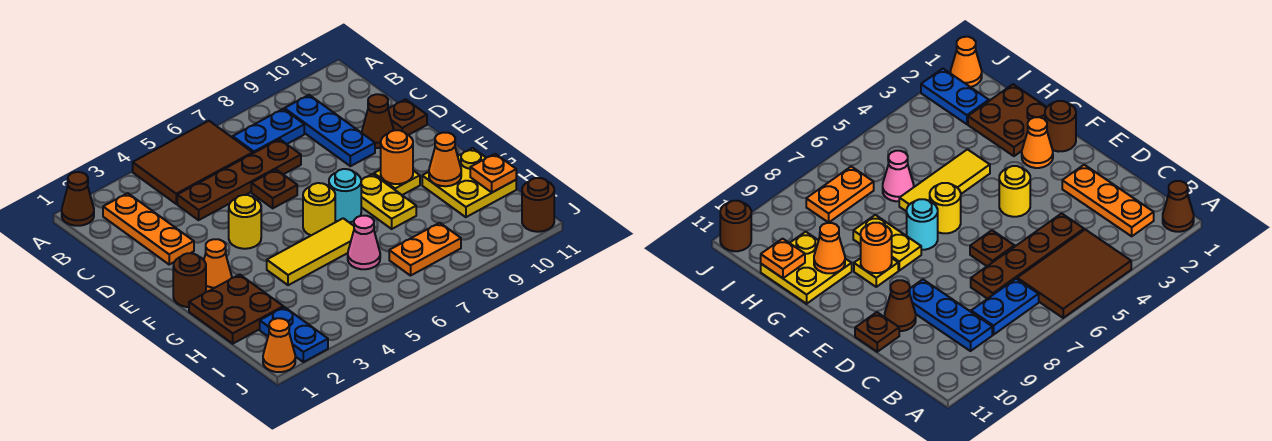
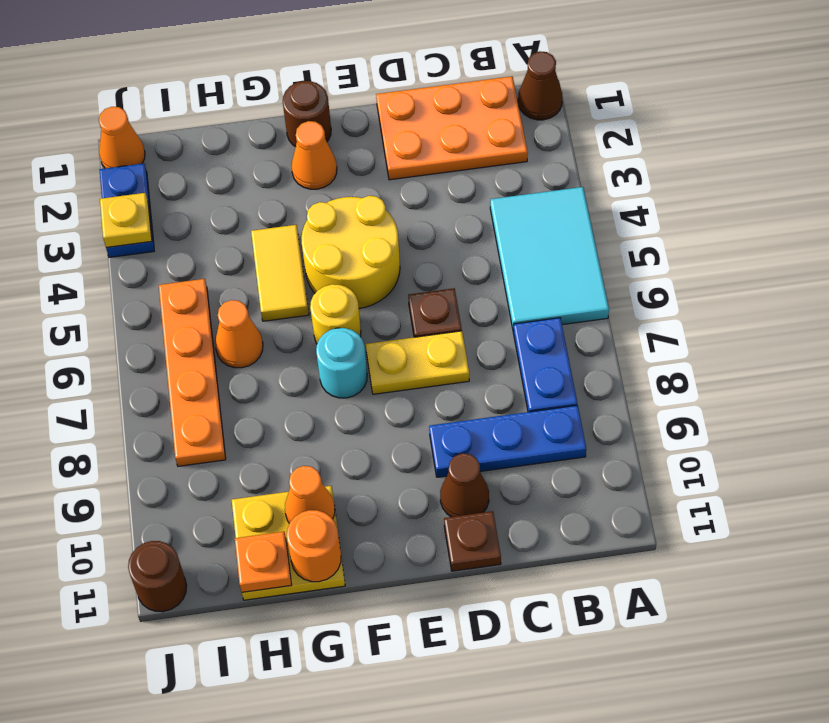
brown tile A4:B6 level 1 -> cyan tile A4:B6 level 1
orange plate B2:D2 level 1 -> orange plate B1:D2 level 1
brown plate C4:C7 level 1 -> none
yellow round brick E4 level 1 -> yellow round brick E4:F5 level 1
yellow plate F8:G8 level 1 -> yellow plate D7:E7 level 1
yellow plate F9 level 1 -> yellow plate J3 level 2
orange round brick F9 level 2 -> orange round brick G11 level 2
brown plate G1:H2 level 1 -> none
yellow tile G4:G6 level 1 -> yellow tile G4:G5 level 1
pink cone H6 level 1 -> orange cone H6 level 1
blue plate I2:J2 level 1 -> blue plate J2:J3 level 1
orange plate I7:I8 level 1 -> orange plate I5:I8 level 1

